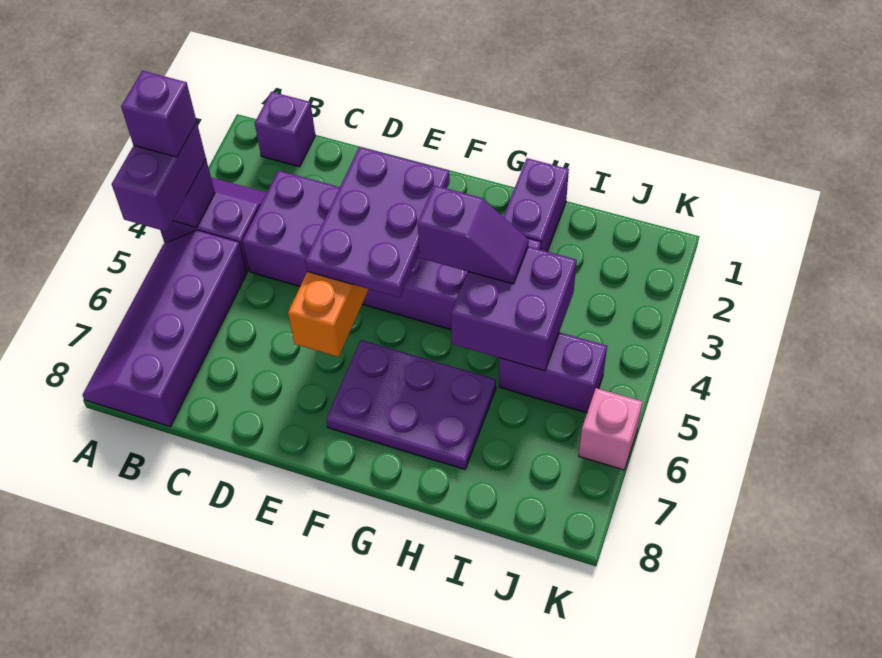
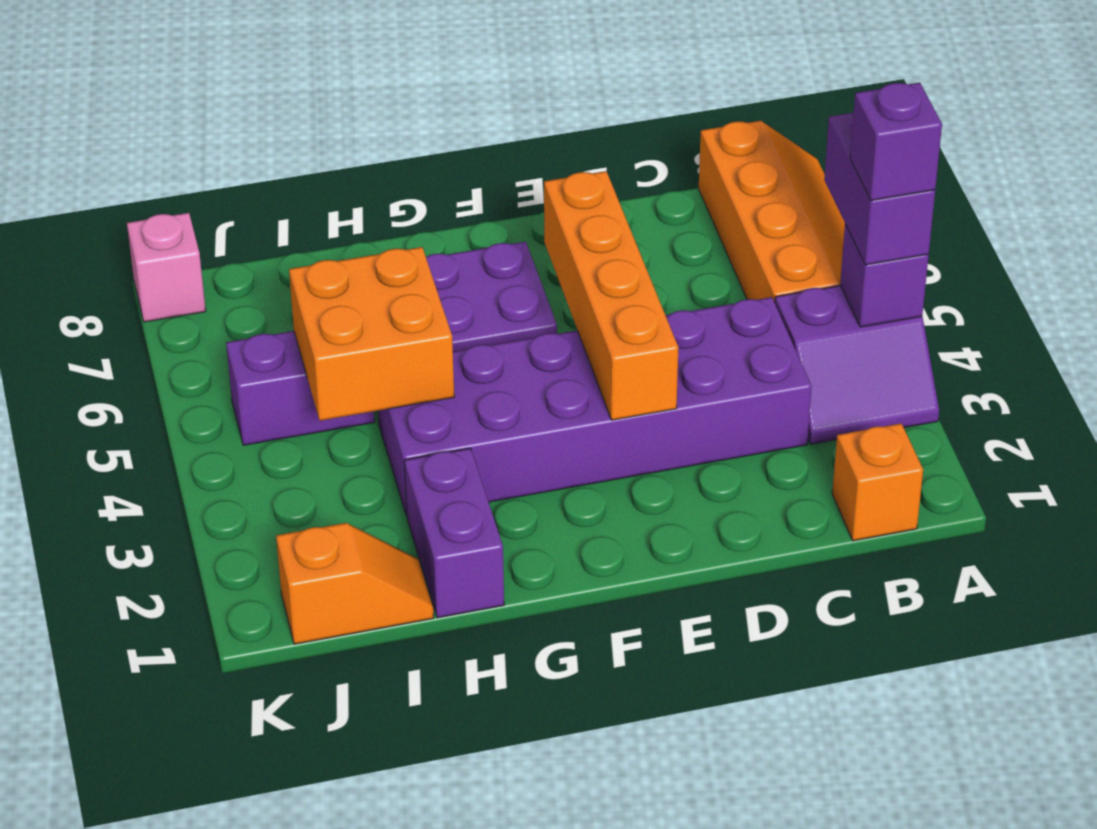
purple slope A5:B8 level 1 top B -> orange slope A5:B8 level 1 top B
purple brick B1 level 1 -> orange brick B1 level 1
purple plate E3:F5 level 3 -> none
purple slope G4:H4 level 3 top G -> none
purple brick H4:I5 level 2 -> orange brick H4:I5 level 2
none -> orange slope I1:J1 level 1 top J
pink brick K6 level 1 -> pink brick K8 level 1

